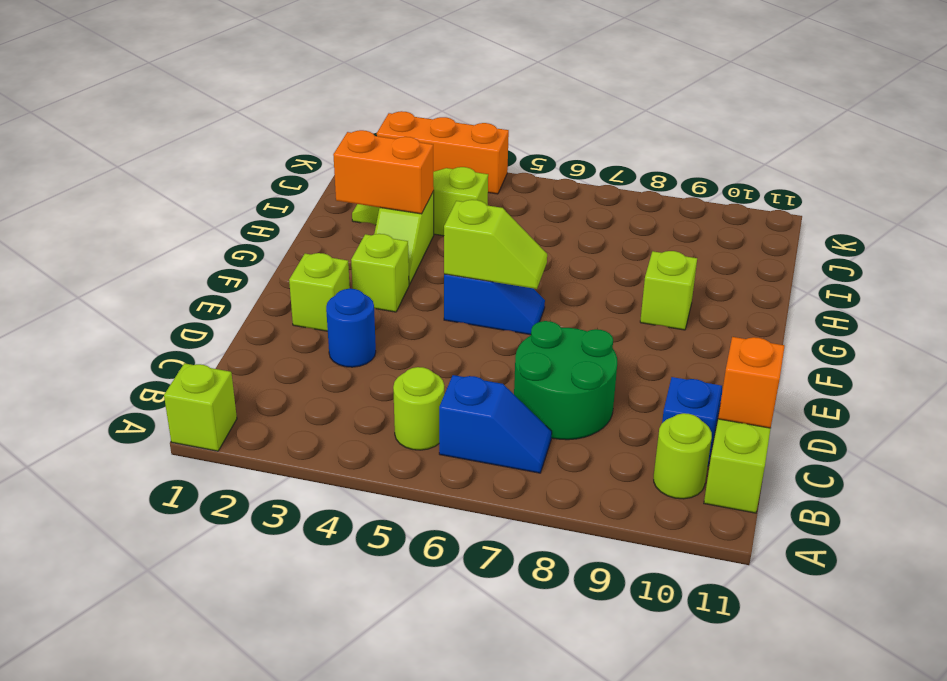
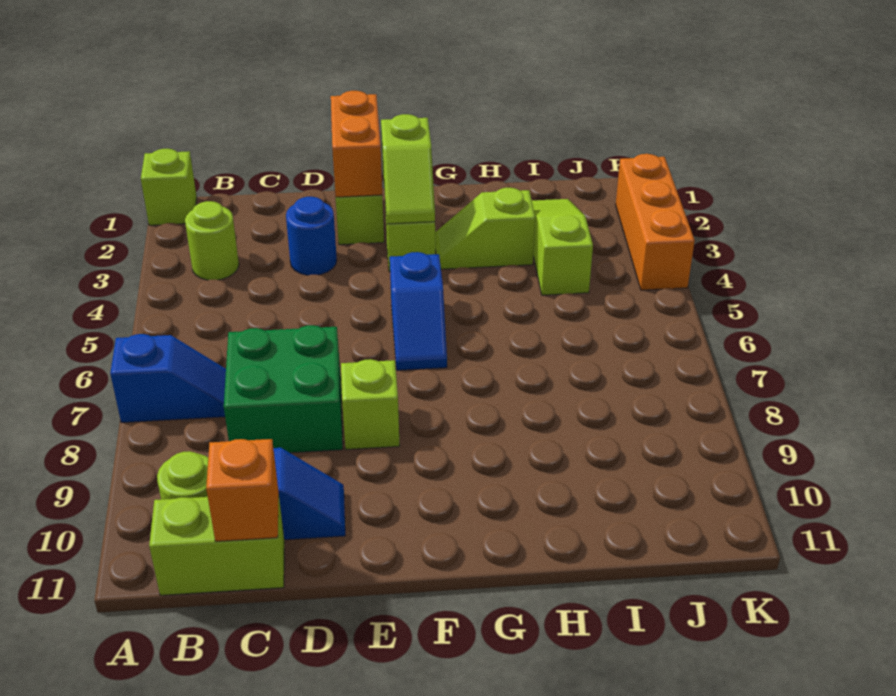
lime round brick B5 level 1 -> lime round brick B3 level 1
blue slope B6:B7 level 1 top 6 -> blue slope A7:B7 level 1 top A
green round brick C7:D8 level 1 -> green brick C7:D8 level 1
lime slope F5:F6 level 2 top 5 -> lime slope F2:F3 level 2 top 2
lime brick G9 level 1 -> lime brick E8 level 1
orange brick H2:H3 level 2 -> orange brick E1:E2 level 2

